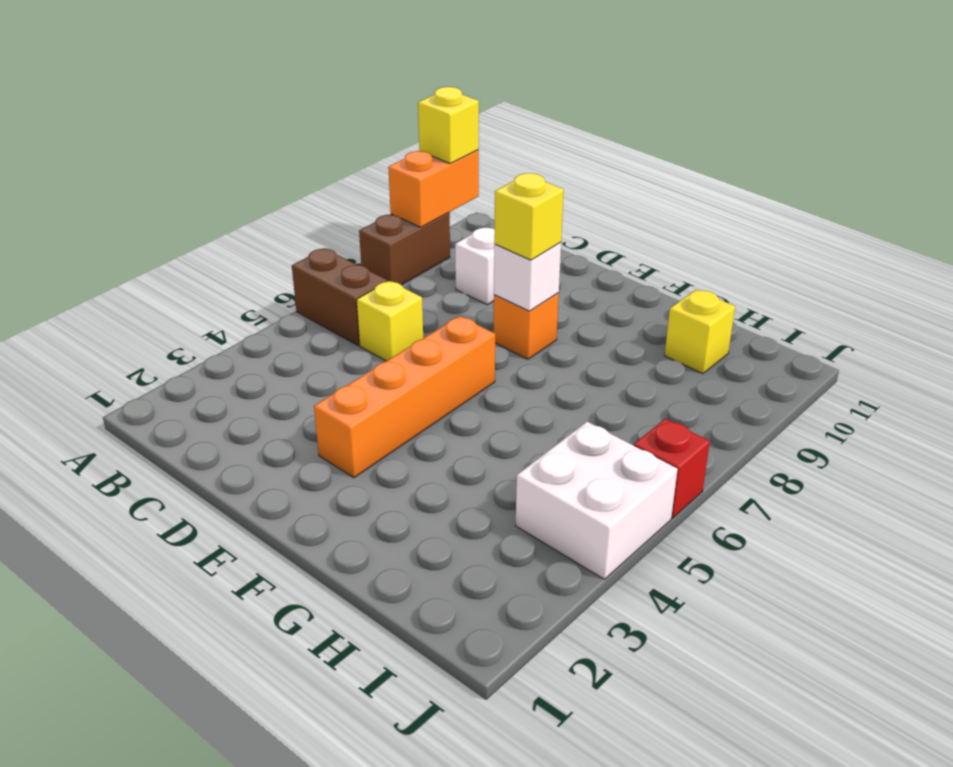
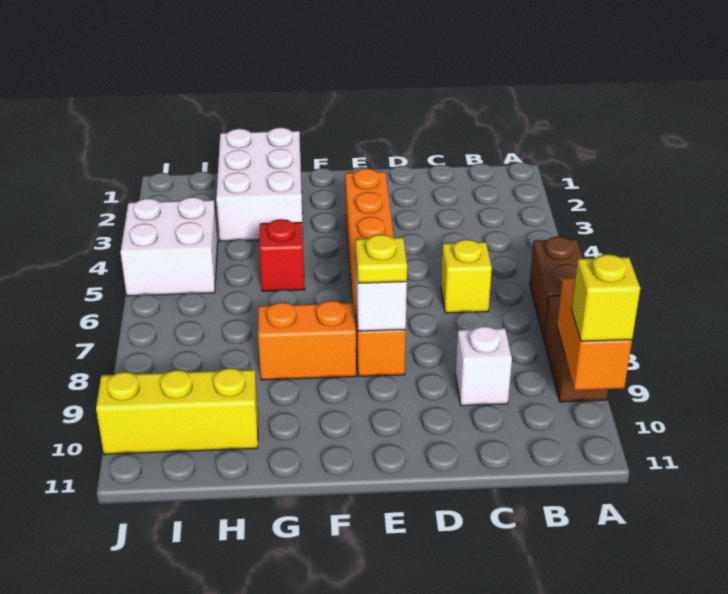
brown brick A6:B6 level 1 -> brown brick A6:A7 level 1
yellow brick E8 level 3 -> yellow plate E8 level 3
none -> orange brick F8:G8 level 1
none -> white brick G1:H3 level 1
yellow brick H10 level 1 -> yellow brick H10:J10 level 1
red brick J6 level 1 -> red brick G5 level 1

